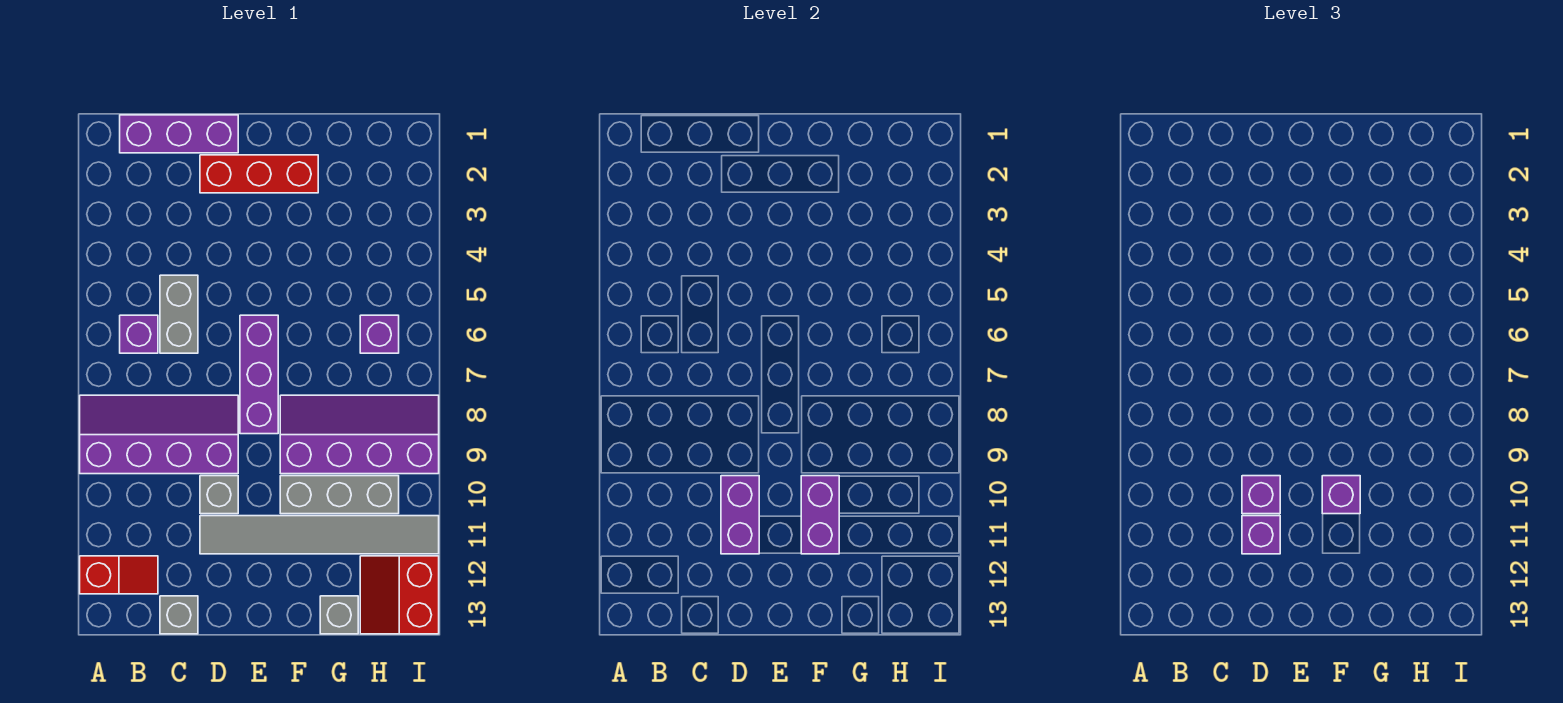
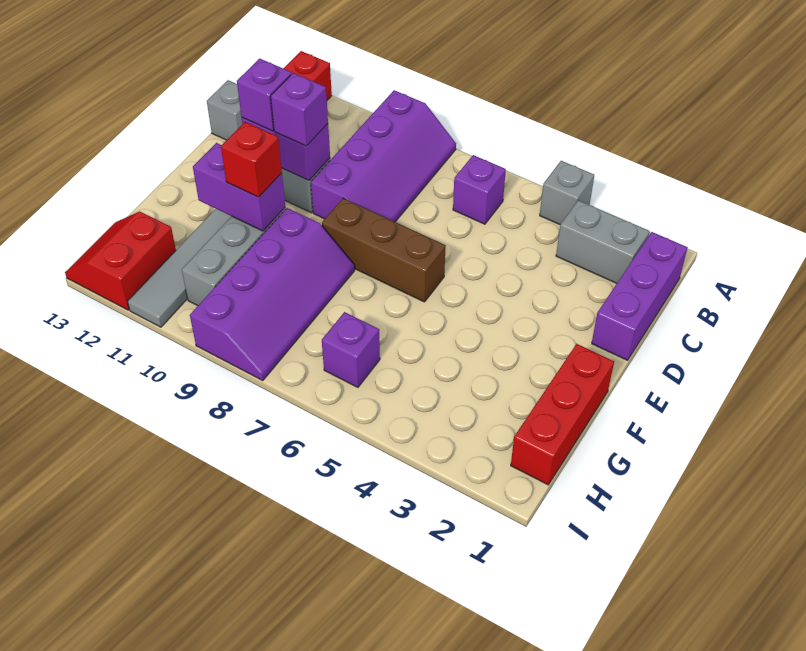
grey brick C5:C6 level 1 -> grey brick B2:B3 level 1
red brick D2:F2 level 1 -> red brick F1:H1 level 1
purple brick E6:E8 level 1 -> brown brick E6:E8 level 1
purple brick F10 level 3 -> red brick F10 level 3
grey brick G13 level 1 -> grey brick A4 level 1
red slope H12:I13 level 1 top I -> red slope H12:I13 level 1 top 12

